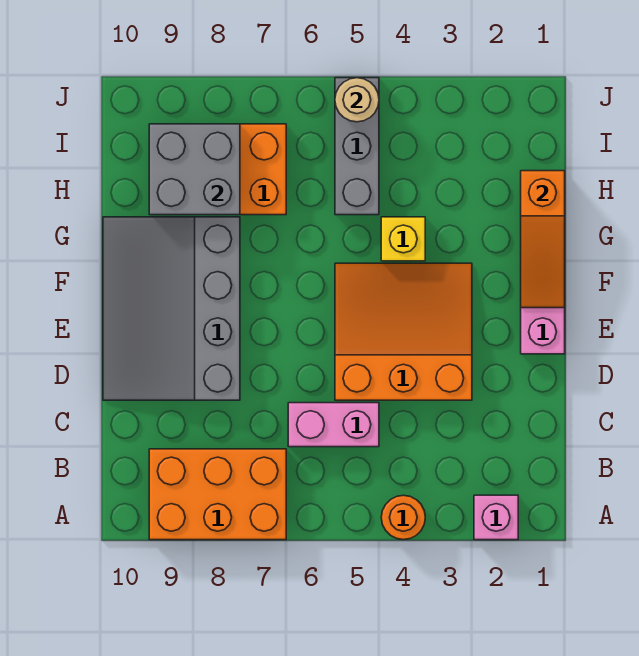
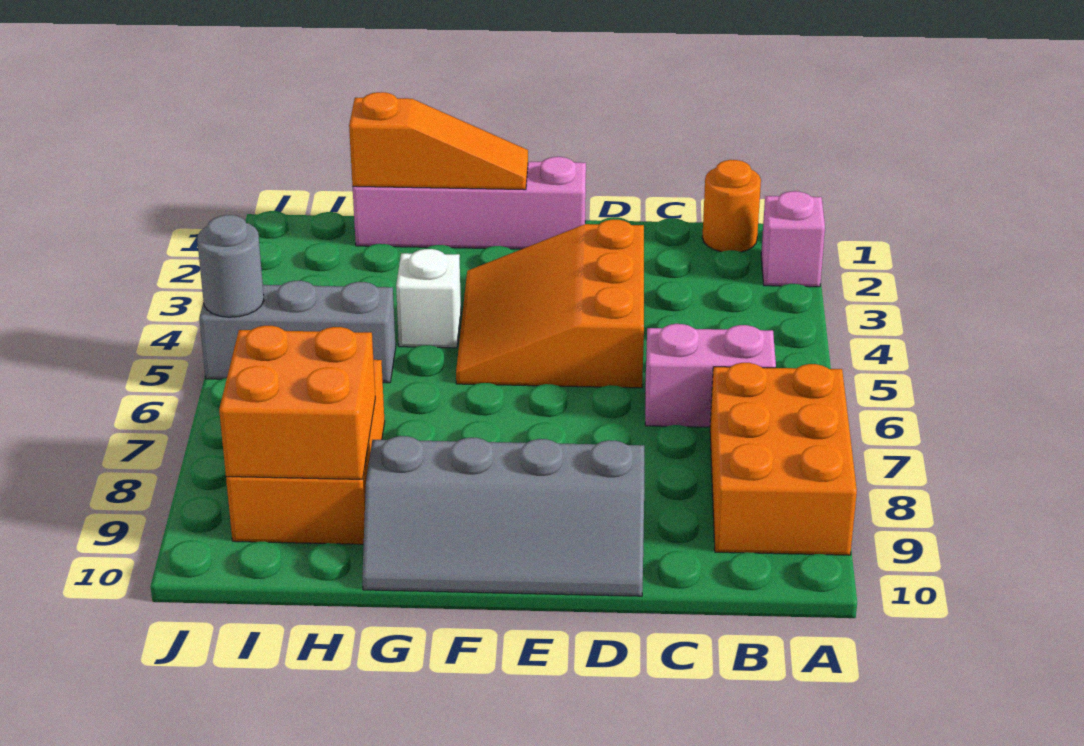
orange round brick A4 level 1 -> orange round brick B1 level 1
pink brick C5:C6 level 1 -> pink brick B6:C6 level 1
grey slope D8:G10 level 1 top 8 -> grey slope D9:G10 level 1 top 9
yellow brick G4 level 1 -> white brick G4 level 1
grey brick H8:I9 level 2 -> orange brick H8:I9 level 2
tan round brick J5 level 2 -> grey round brick J5 level 2

